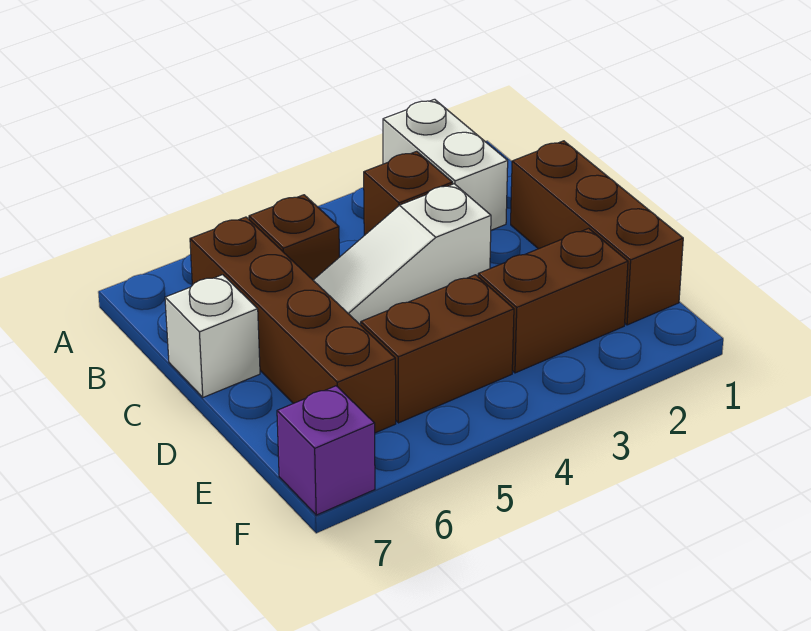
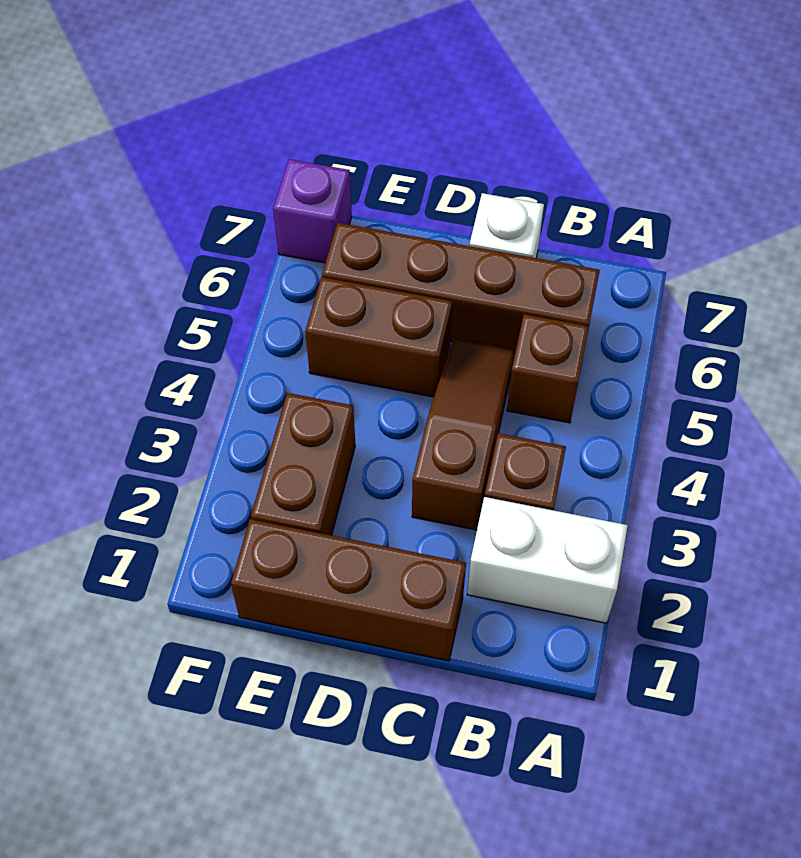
white slope C3:C5 level 1 top 3 -> brown slope C3:C5 level 1 top 3
brown brick E4:E5 level 1 -> brown brick D5:E5 level 1

